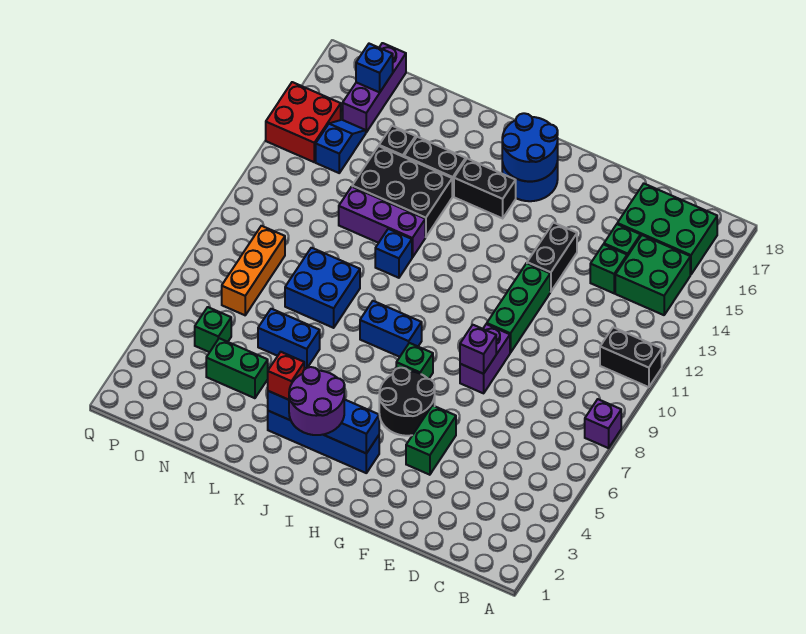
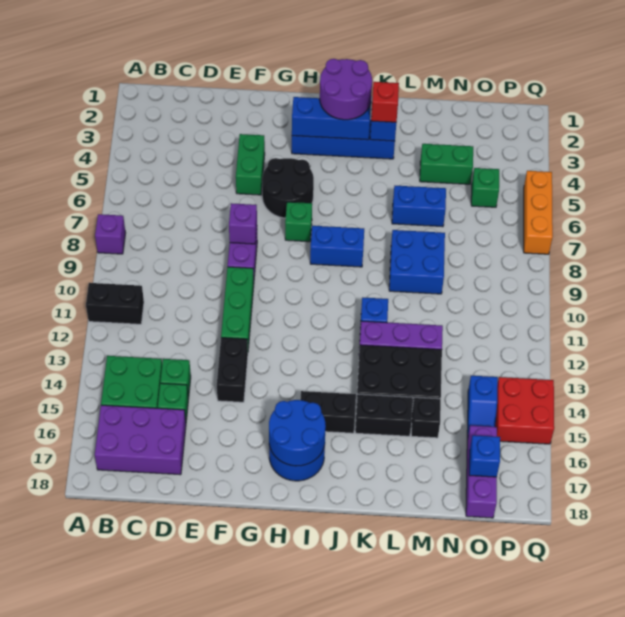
green brick B16:D17 level 1 -> purple brick B16:D17 level 1
orange brick O7:O9 level 1 -> orange brick Q5:Q7 level 1

